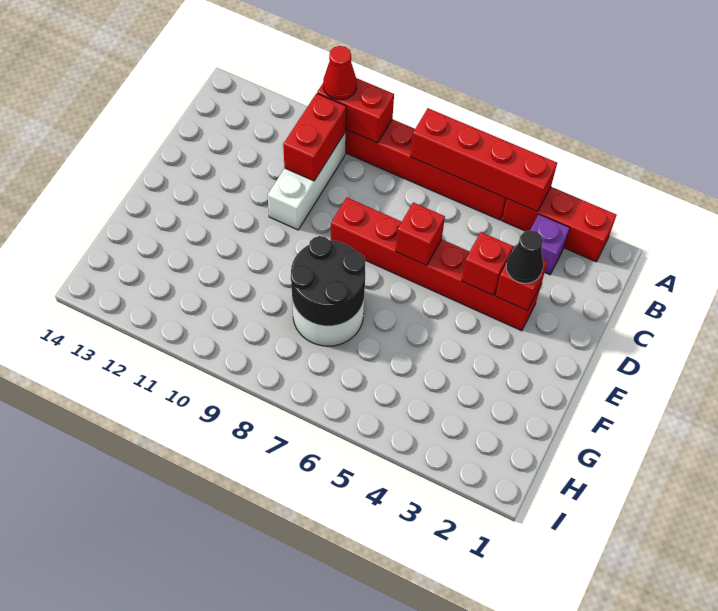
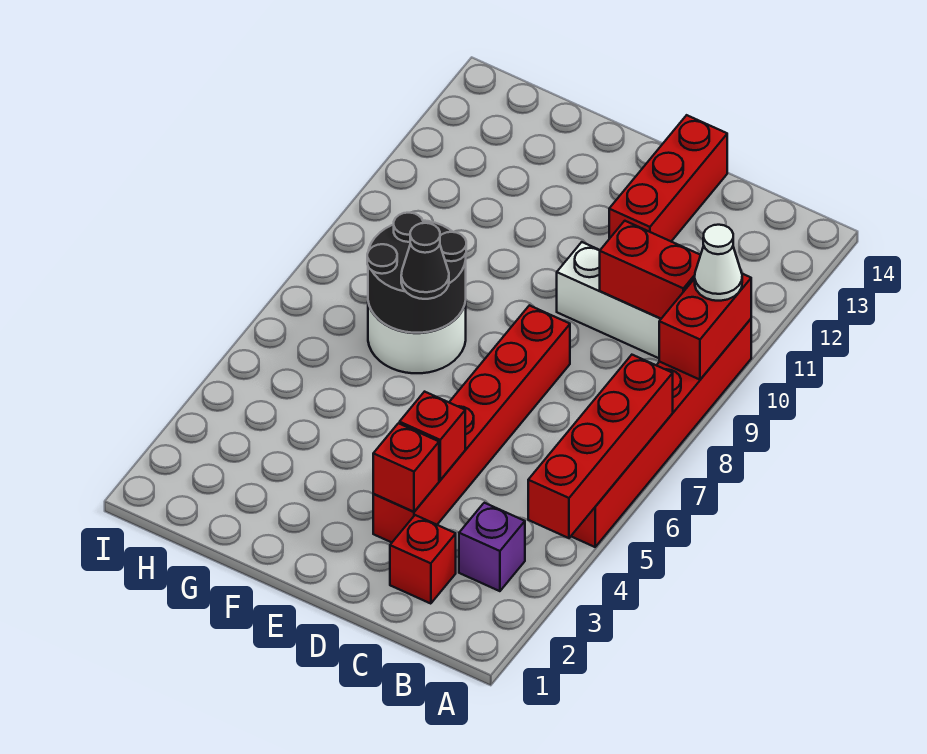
red brick A2:A4 level 1 -> red brick D12:D14 level 1
red cone A10 level 3 -> white cone A10 level 3
black cone D3 level 3 -> black cone F7 level 3
red brick D6 level 2 -> red brick C2 level 1

